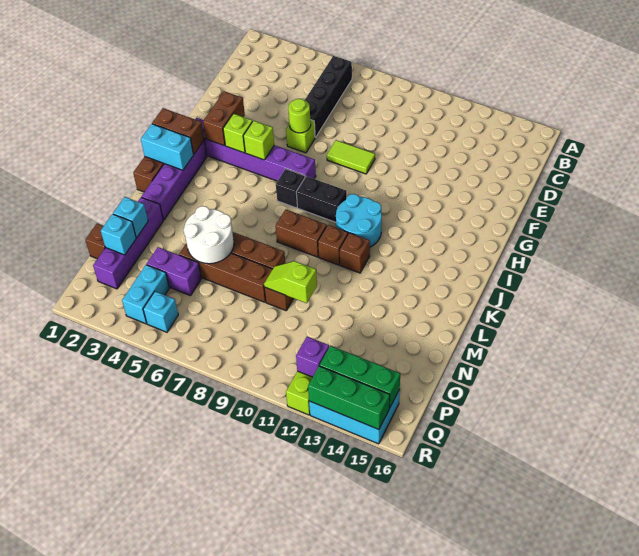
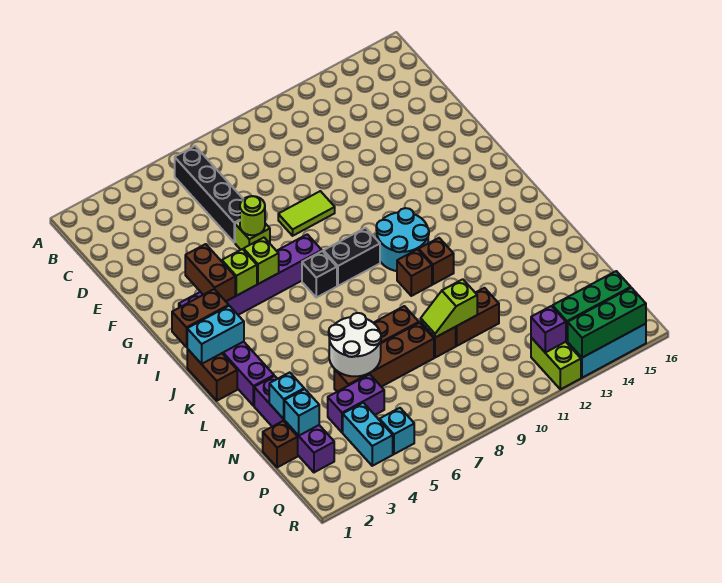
brown brick K8:K9 level 1 -> brown brick N10:N11 level 1

